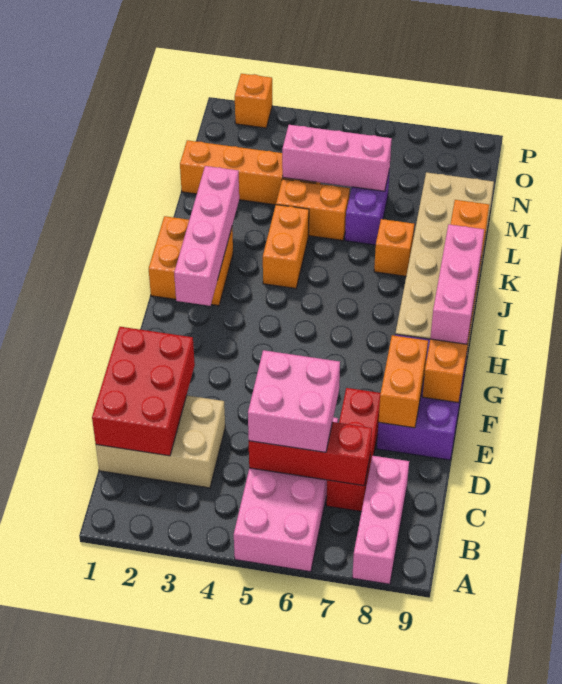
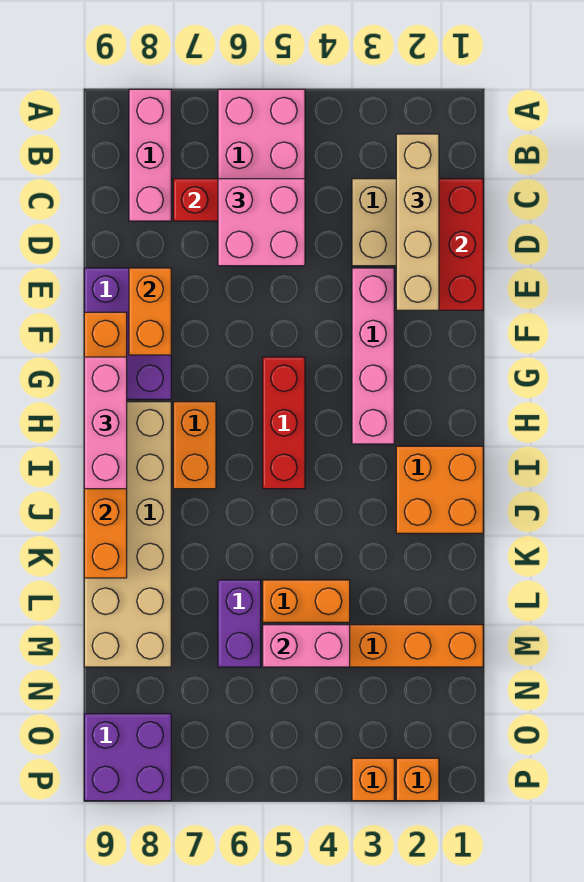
none -> tan brick B2:E2 level 3
red brick C7:E7 level 1 -> red brick G5:I5 level 1
pink brick H2:K2 level 2 -> pink brick E3:H3 level 1
orange brick J4:K4 level 1 -> orange brick H7:I7 level 1
orange brick K7 level 1 -> orange brick P3 level 1
pink brick M4:M6 level 2 -> pink brick M4:M5 level 2
none -> purple brick O8:P9 level 1

